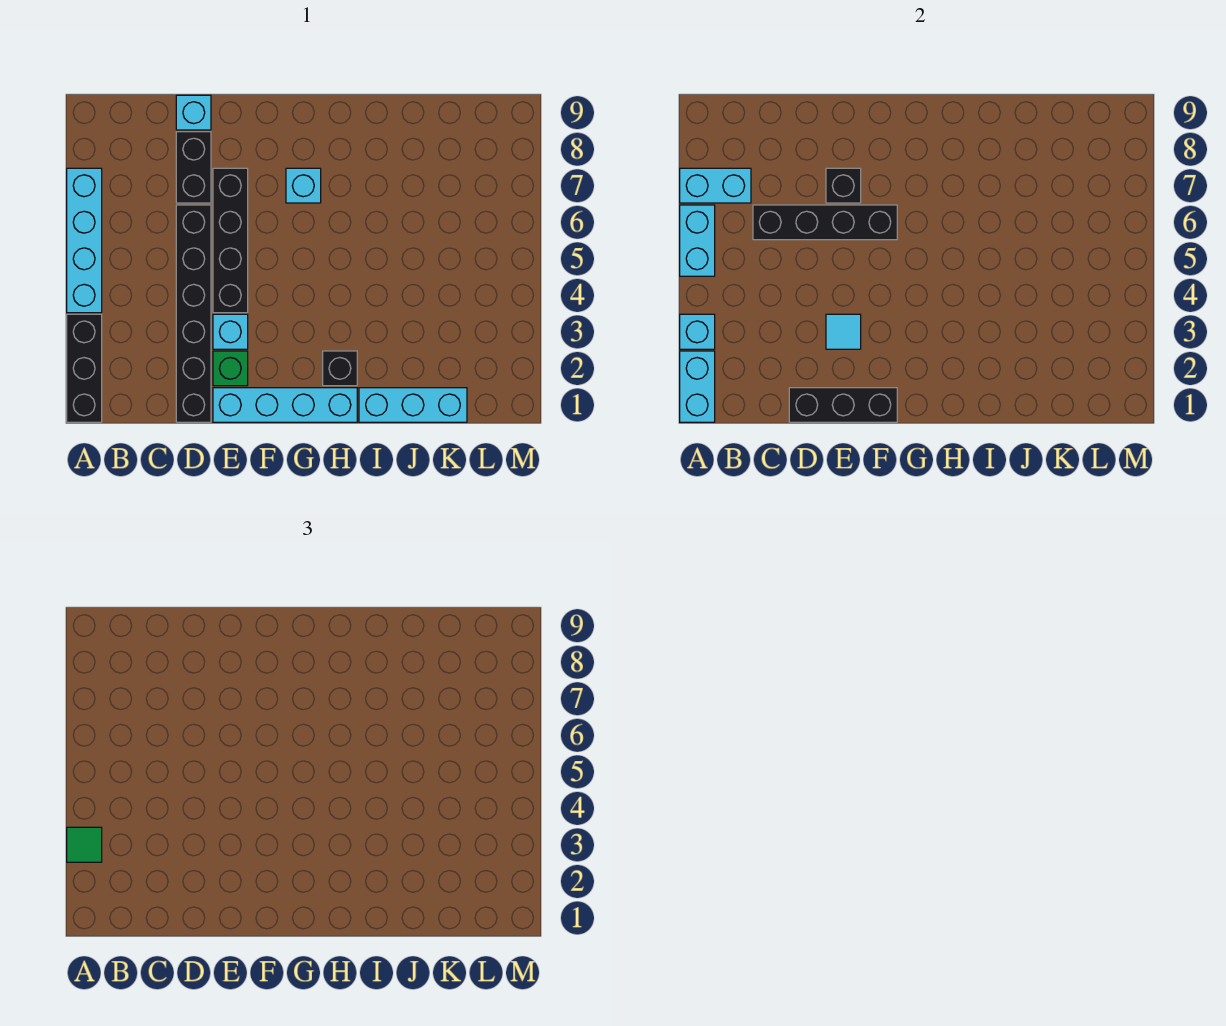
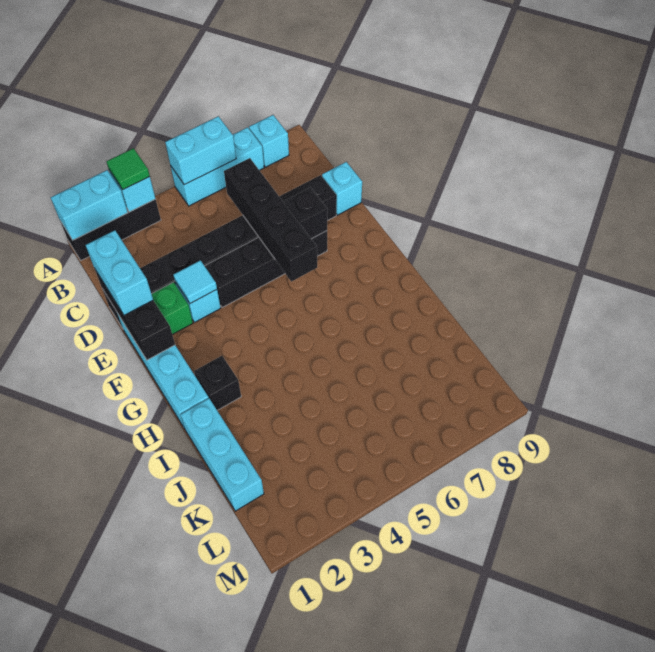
cyan brick A4:A7 level 1 -> cyan brick A5:A7 level 1
cyan brick A7:B7 level 2 -> cyan brick D1:E1 level 3
cyan brick G7 level 1 -> cyan brick A8 level 1

